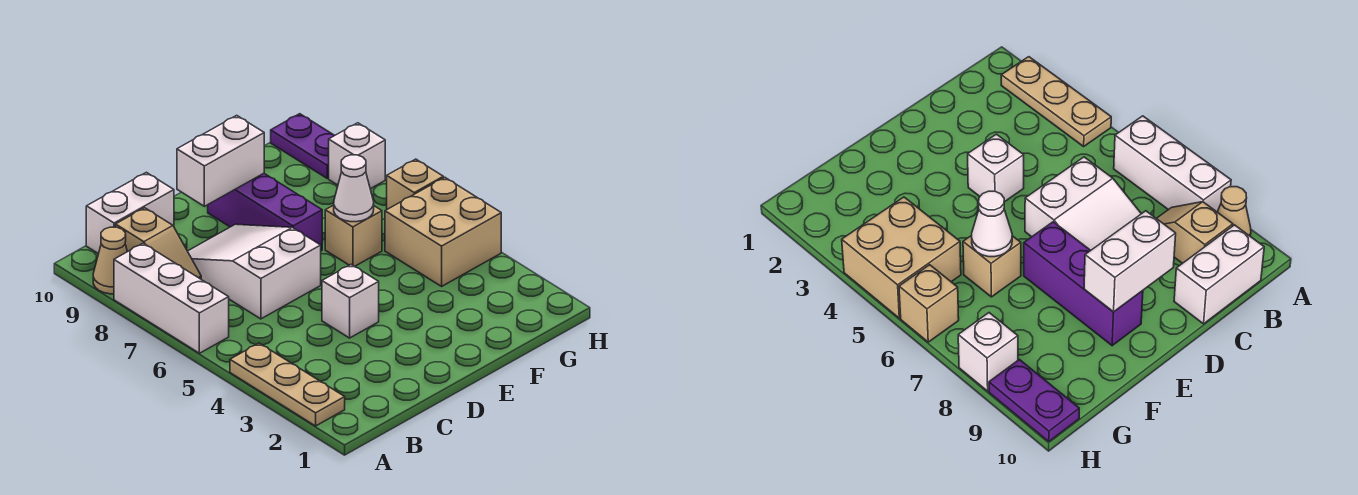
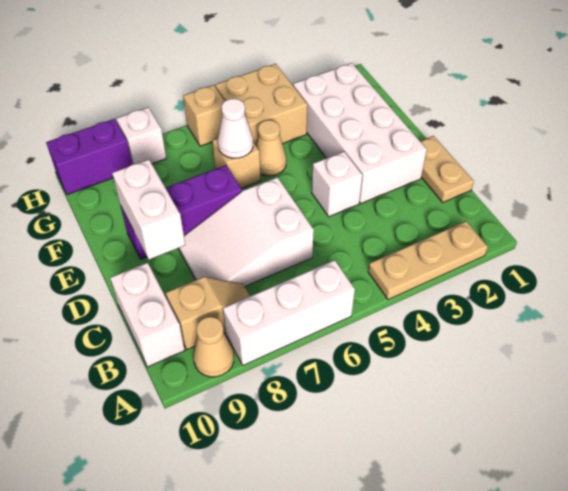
none -> tan plate C1:D1 level 1
none -> white brick D2:G3 level 1
none -> tan cone F5 level 1
purple plate H9:H10 level 1 -> purple brick H9:H10 level 1

